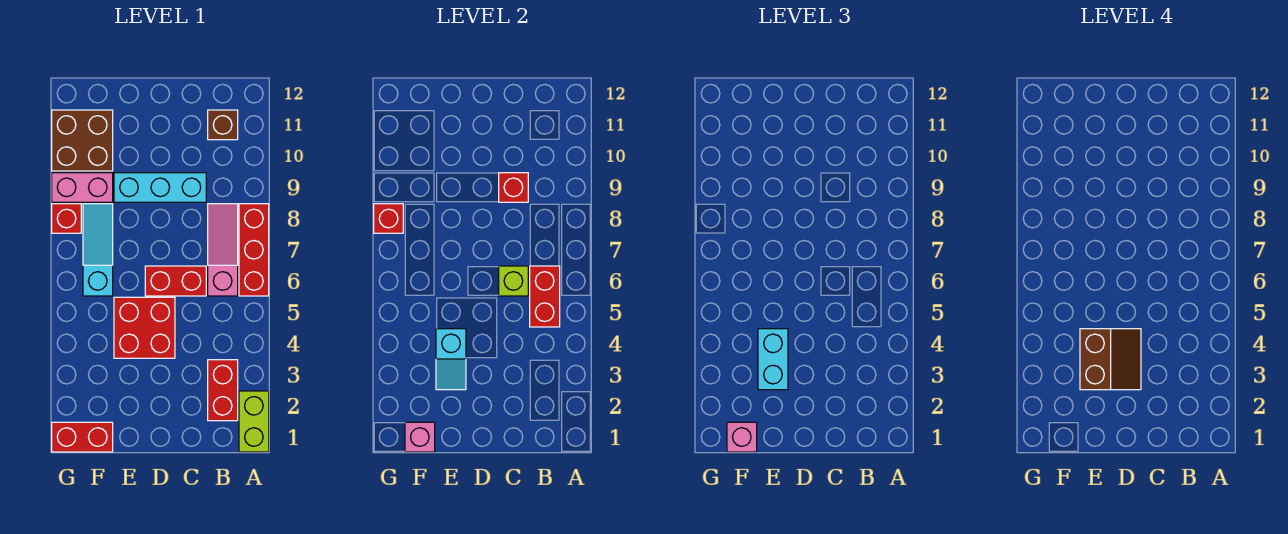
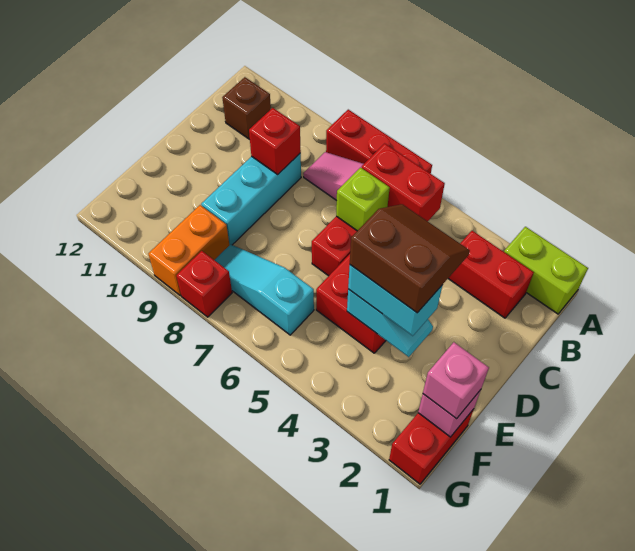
pink brick F9:G9 level 1 -> orange brick F9:G9 level 1
brown brick F10:G11 level 1 -> none
red brick G8 level 2 -> none

